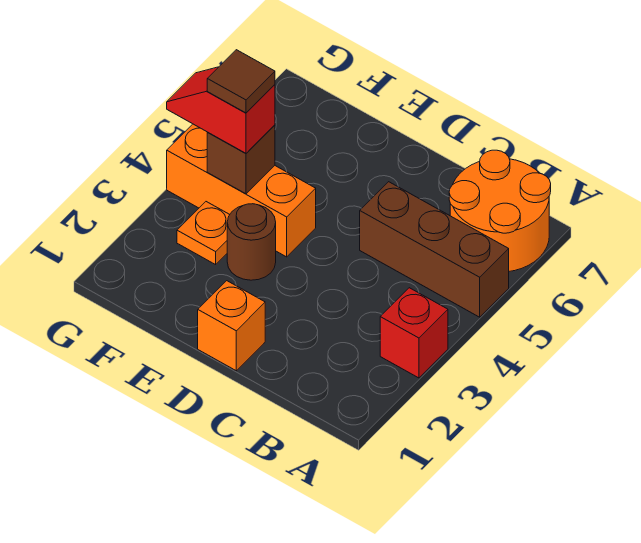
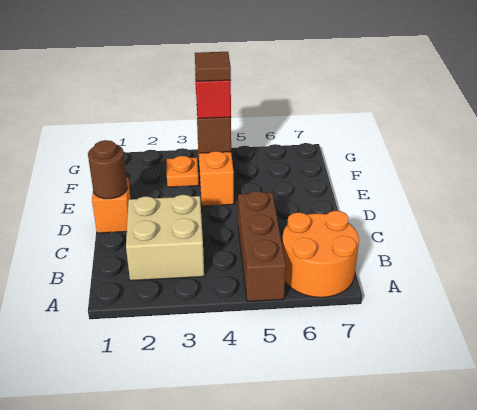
red brick A3 level 1 -> none
none -> tan brick B2:C3 level 1
brown round brick E3 level 1 -> brown round brick D1 level 2

